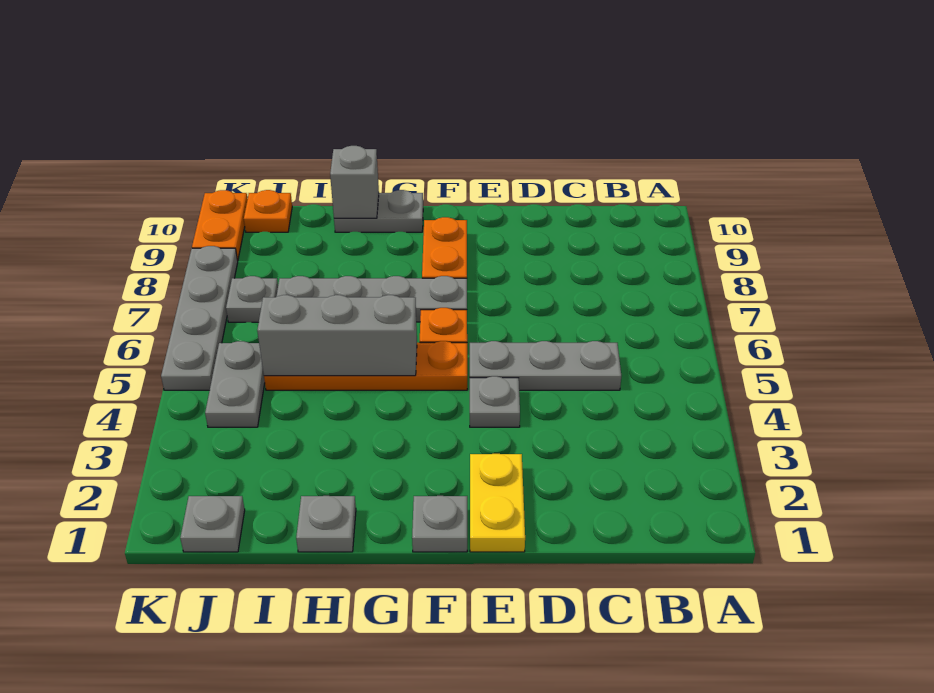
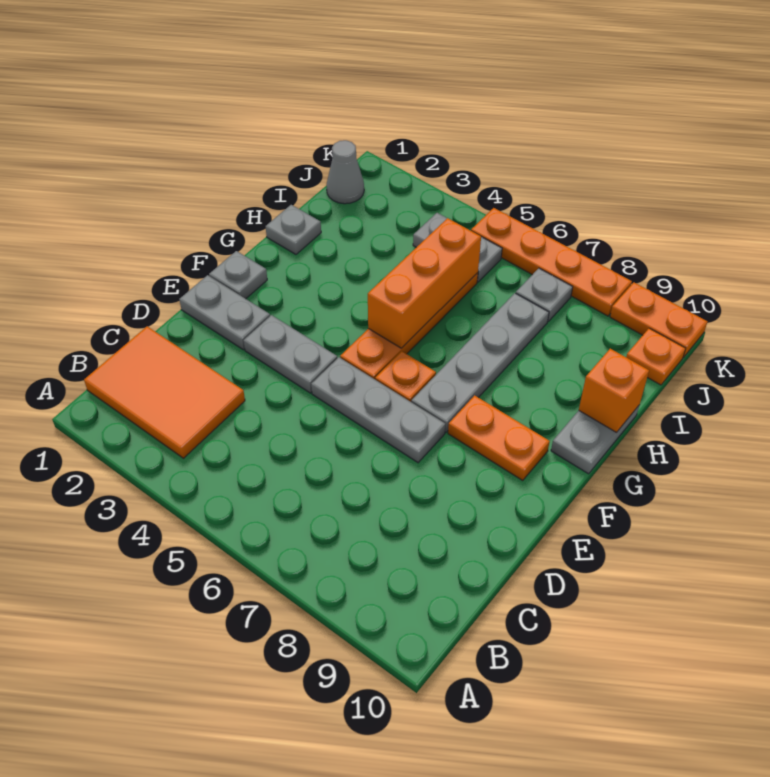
none -> orange tile B1:C3 level 1
grey plate C5:E5 level 1 -> grey plate E5:E7 level 1
yellow plate E1:E2 level 1 -> grey plate E1:E2 level 1
grey plate E4 level 1 -> grey plate E3:E4 level 1
grey brick G5:I5 level 2 -> orange brick G5:I5 level 2
grey brick H10 level 2 -> orange brick H10 level 2
grey plate J1 level 1 -> grey cone J1 level 1
grey plate K5:K8 level 1 -> orange plate K5:K8 level 1

